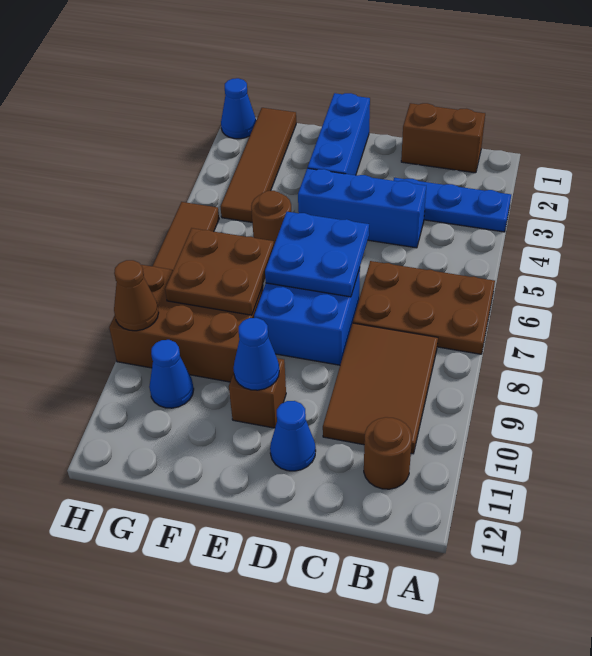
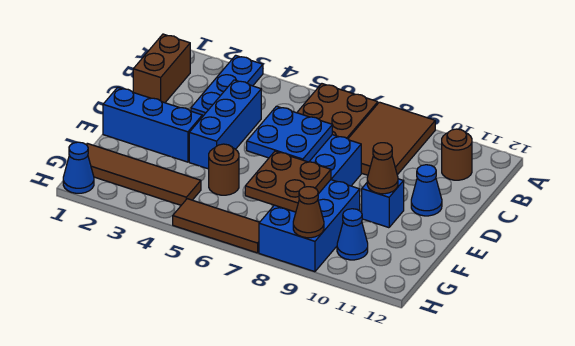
brown tile B8:C10 level 1 -> brown tile A8:C9 level 1
brown brick E10 level 1 -> blue brick E10 level 1
blue cone E10 level 2 -> brown cone E10 level 2
brown brick F8:H9 level 1 -> blue brick F8:H9 level 1

